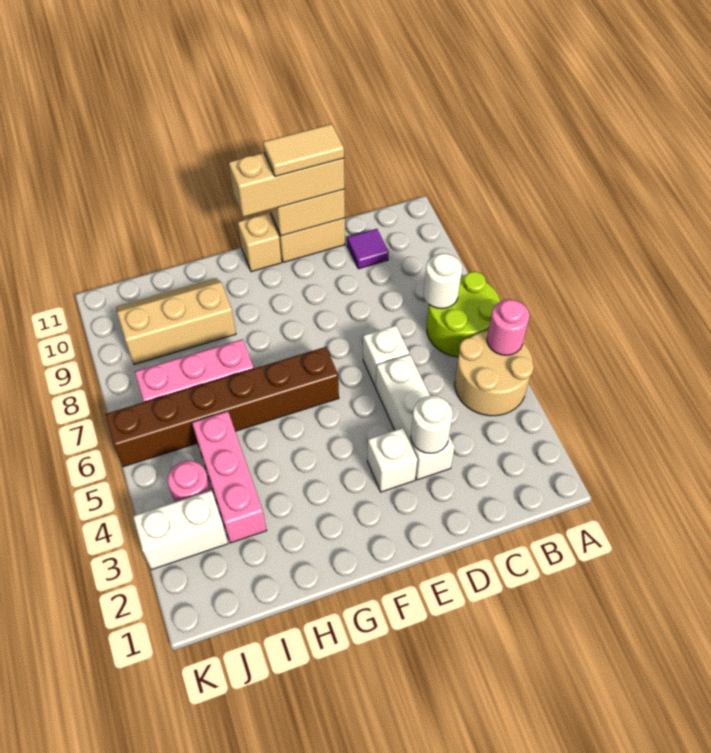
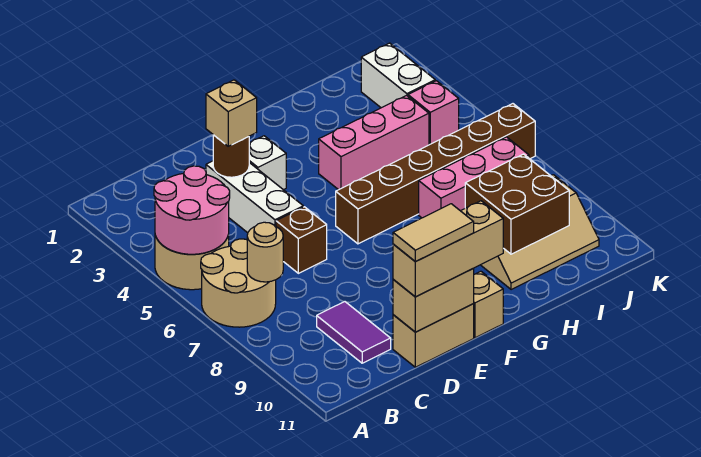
pink round brick A5 level 2 -> pink round brick A4:B5 level 2
lime round brick A6:B7 level 1 -> tan round brick A6:B7 level 1
white round brick B7 level 2 -> tan round brick B7 level 2
purple tile C10 level 1 -> purple tile C9:C10 level 1
white round brick D3 level 2 -> brown round brick D3 level 2
none -> tan brick D3 level 3
white brick D6 level 1 -> brown brick D6 level 1
none -> brown brick H9:I10 level 2
pink brick I3:I5 level 1 -> pink brick G4:I4 level 1
white brick J3:K3 level 1 -> white brick J2:J3 level 1
pink round brick J4 level 1 -> pink brick J4 level 1

